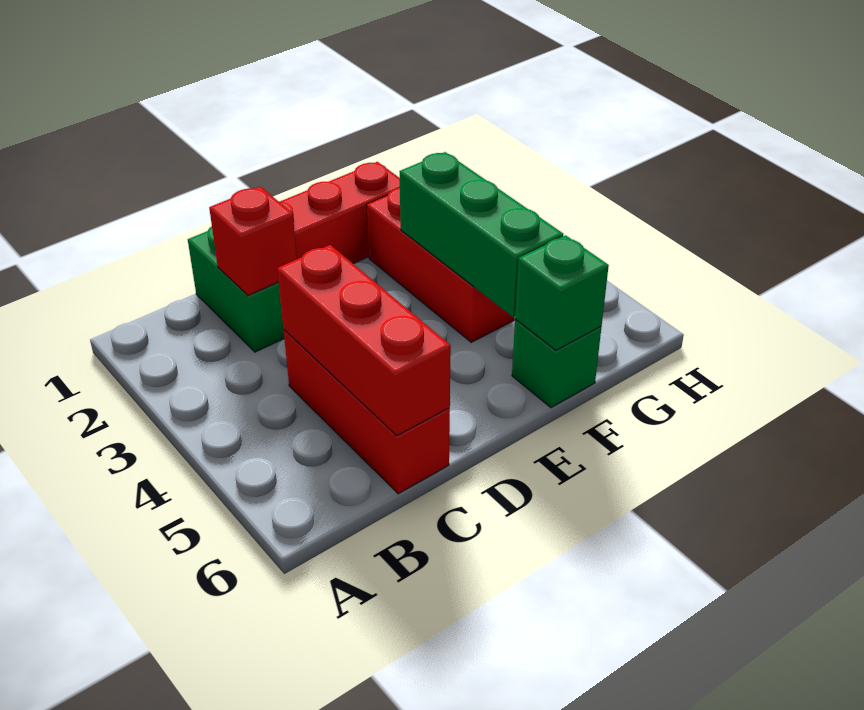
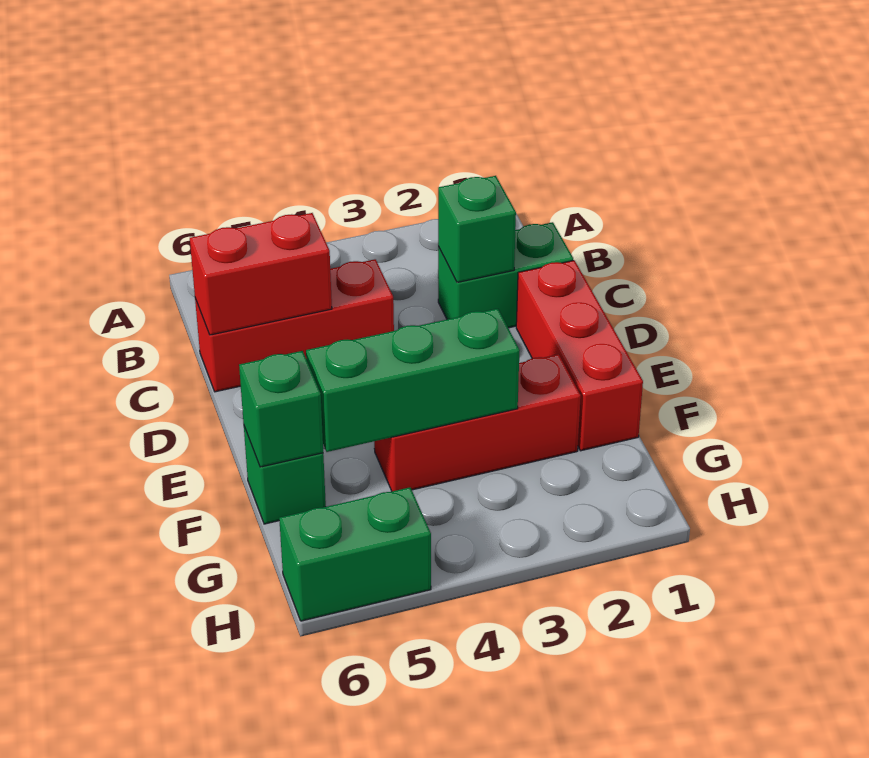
red brick C2 level 2 -> green brick C2 level 2
red brick C4:C6 level 2 -> red brick C5:C6 level 2
none -> green brick H5:H6 level 1

